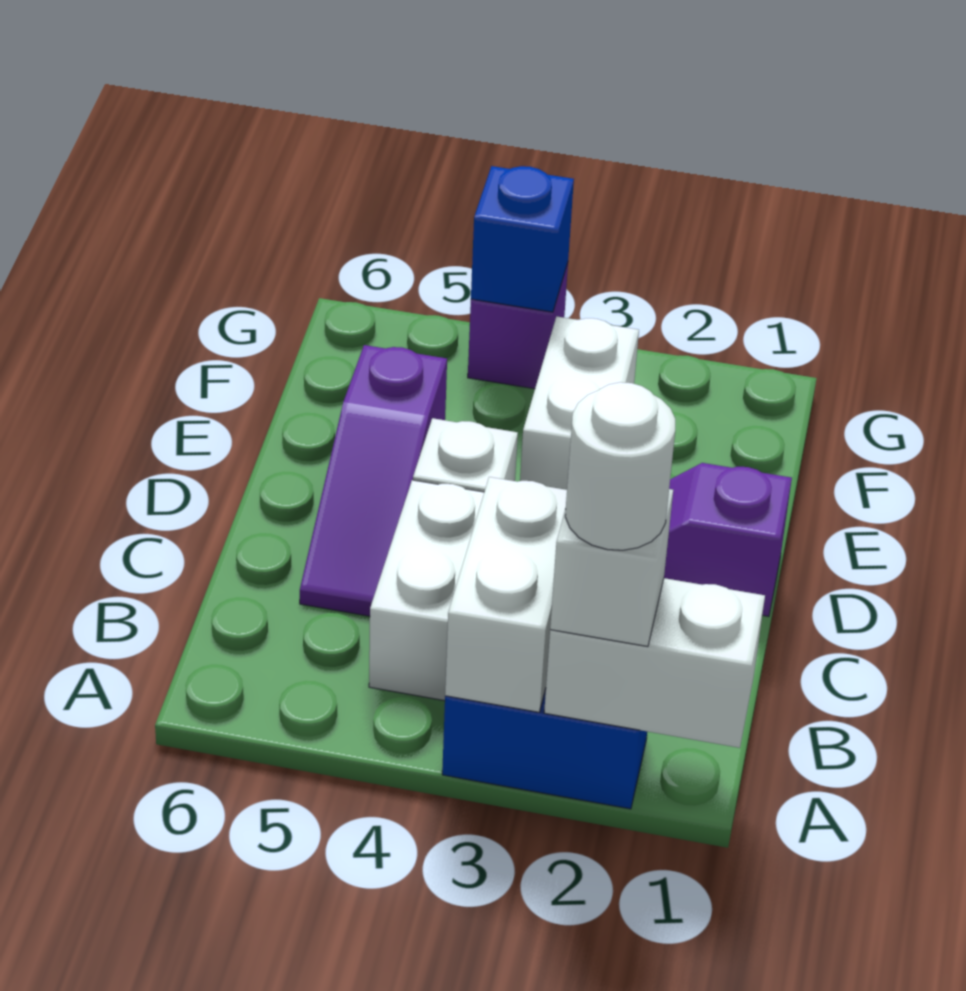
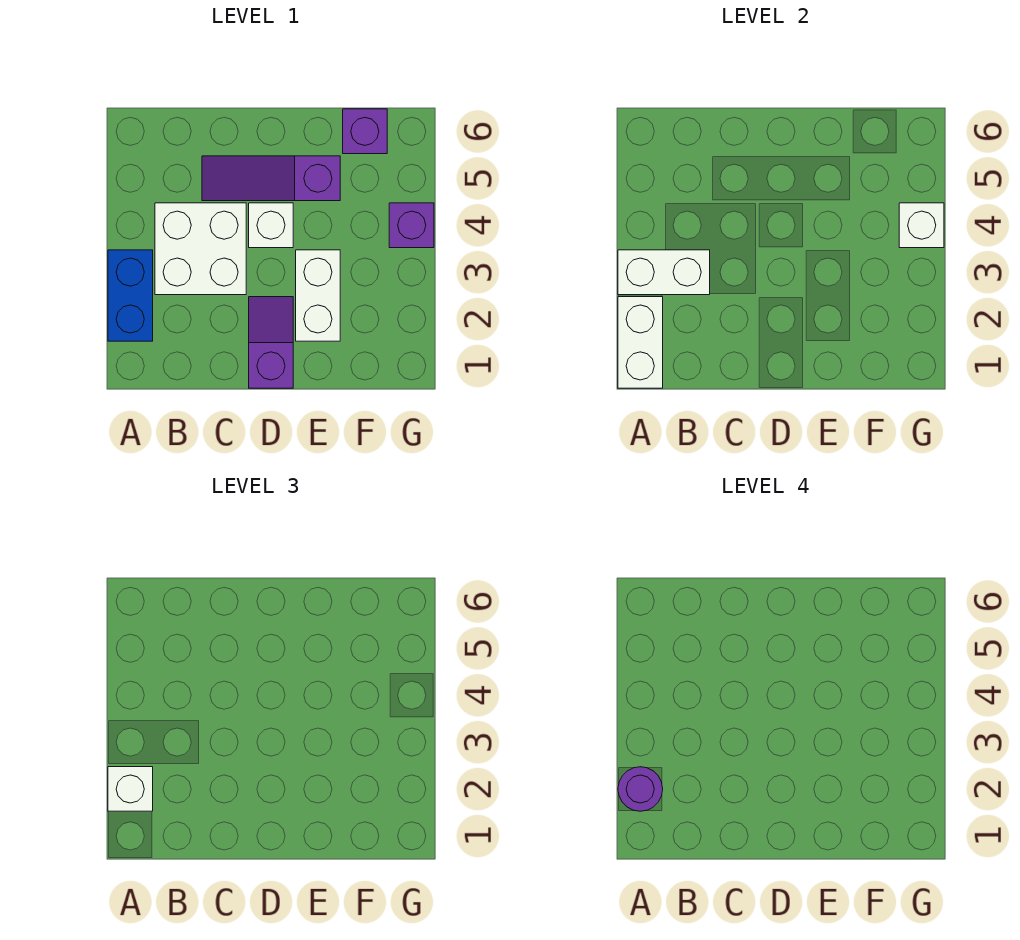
white round brick A2 level 4 -> purple round brick A2 level 4
white brick E3:F3 level 1 -> white brick E2:E3 level 1
none -> purple brick F6 level 1
blue brick G4 level 2 -> white brick G4 level 2

